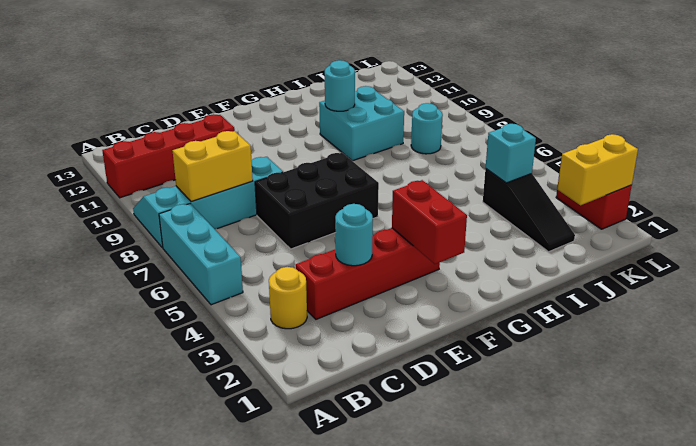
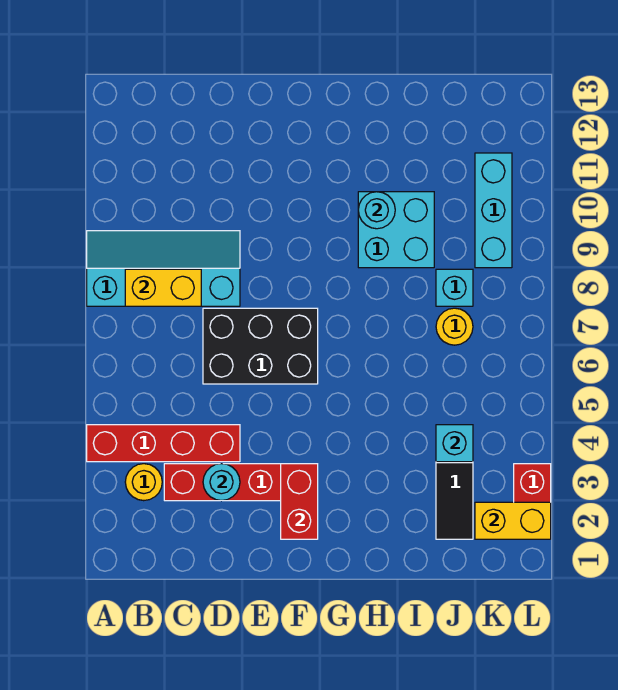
cyan brick A5:A7 level 1 -> cyan brick K9:K11 level 1
red brick A11:D11 level 1 -> red brick A4:D4 level 1
none -> yellow round brick J7 level 1
cyan round brick J8 level 1 -> cyan brick J8 level 1

